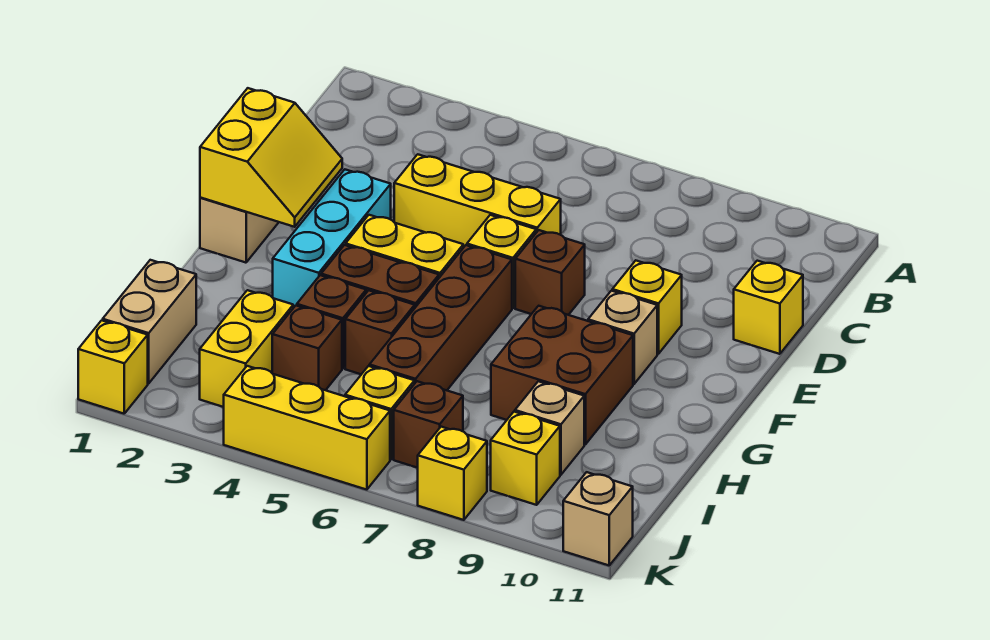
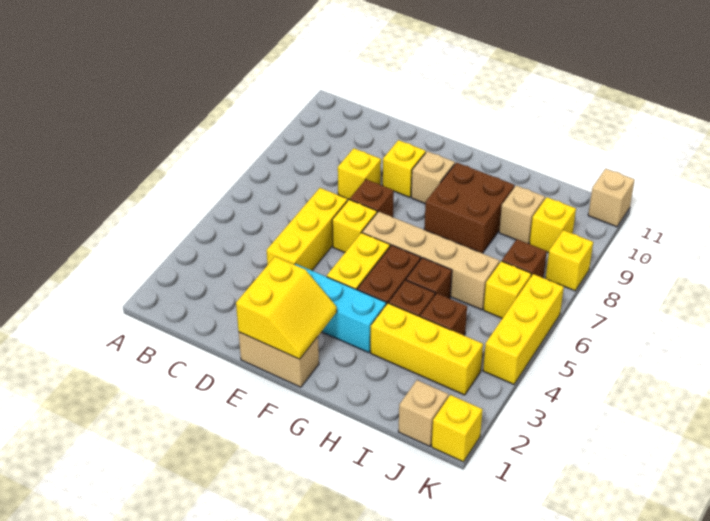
yellow brick D11 level 1 -> yellow brick D8 level 1
yellow slope E1:F2 level 2 top 1 -> yellow slope E1:F2 level 2 top E
brown brick F6:I6 level 1 -> tan brick F6:I6 level 1
tan brick I1:J1 level 1 -> tan brick J1 level 1
yellow brick I3:J3 level 1 -> yellow brick H3:J3 level 1

